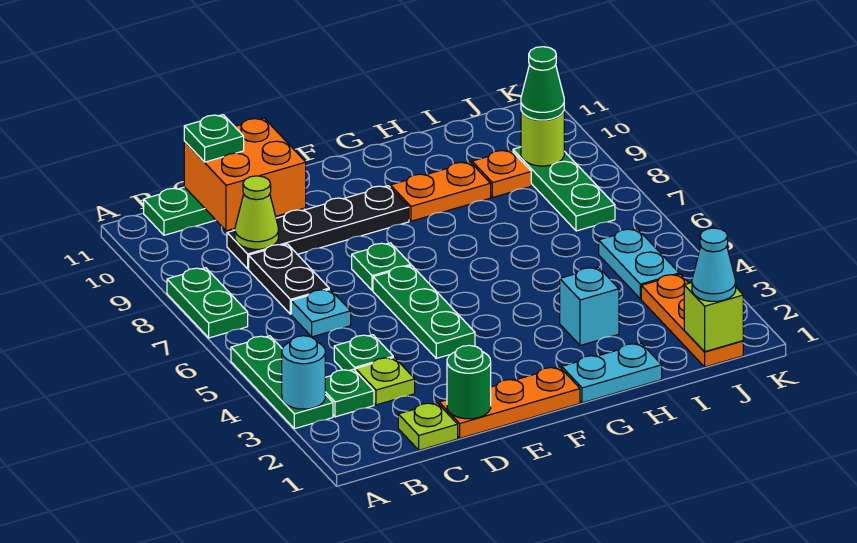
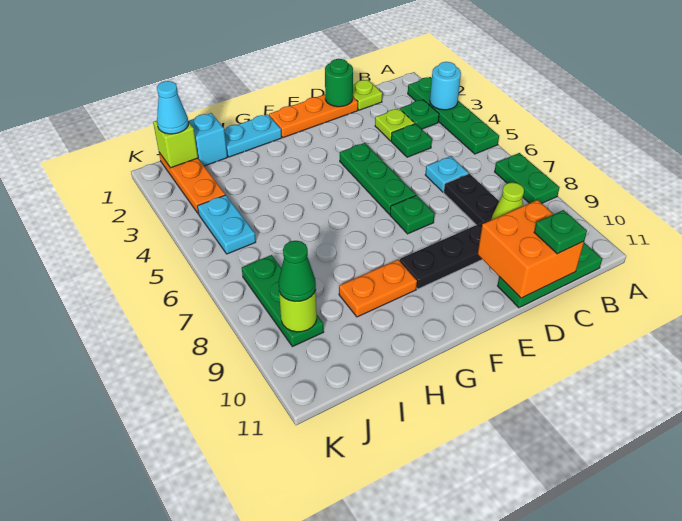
green plate A3:A5 level 1 -> green plate A2:A5 level 1
cyan brick H3 level 1 -> cyan brick I1 level 1
orange plate I9 level 1 -> none

